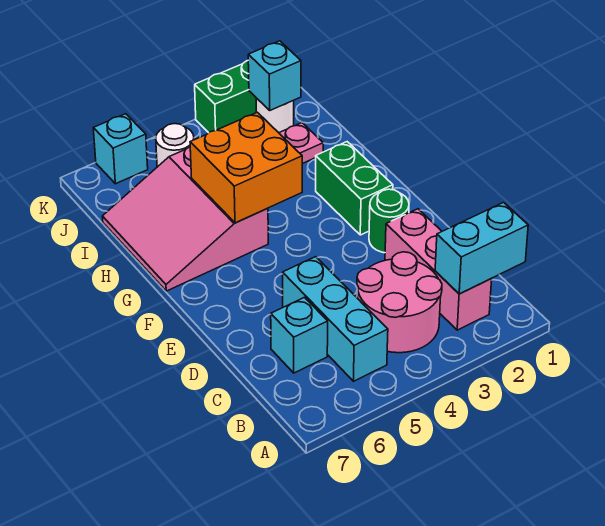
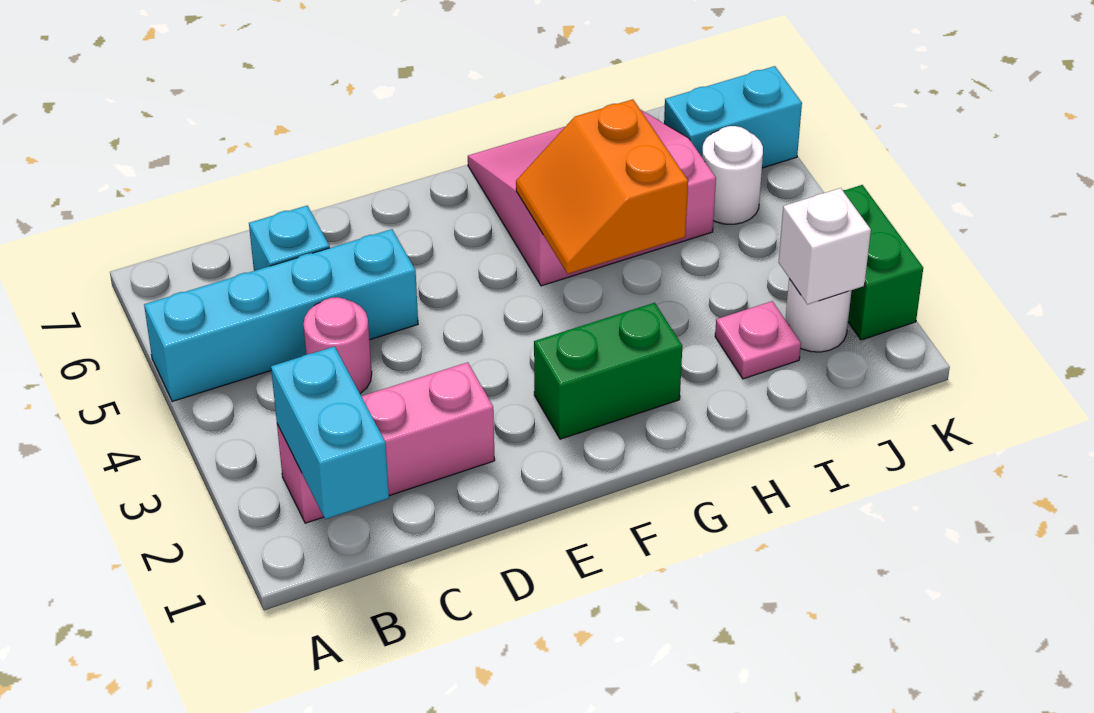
pink round brick B3:C4 level 1 -> pink round brick C4 level 1
cyan brick B5:D5 level 1 -> cyan brick A5:D5 level 1
green round brick E2 level 1 -> none
orange brick G4:H5 level 2 -> orange slope G4:H5 level 2 top H
cyan brick J2 level 2 -> white brick J2 level 2
cyan brick K6 level 1 -> cyan brick J6:K6 level 1

